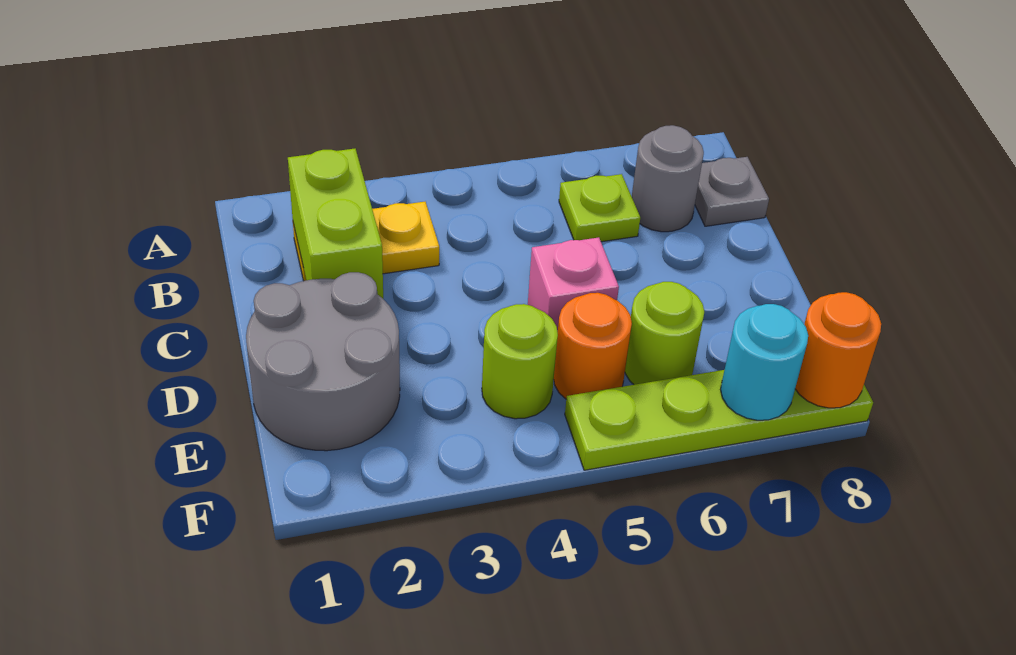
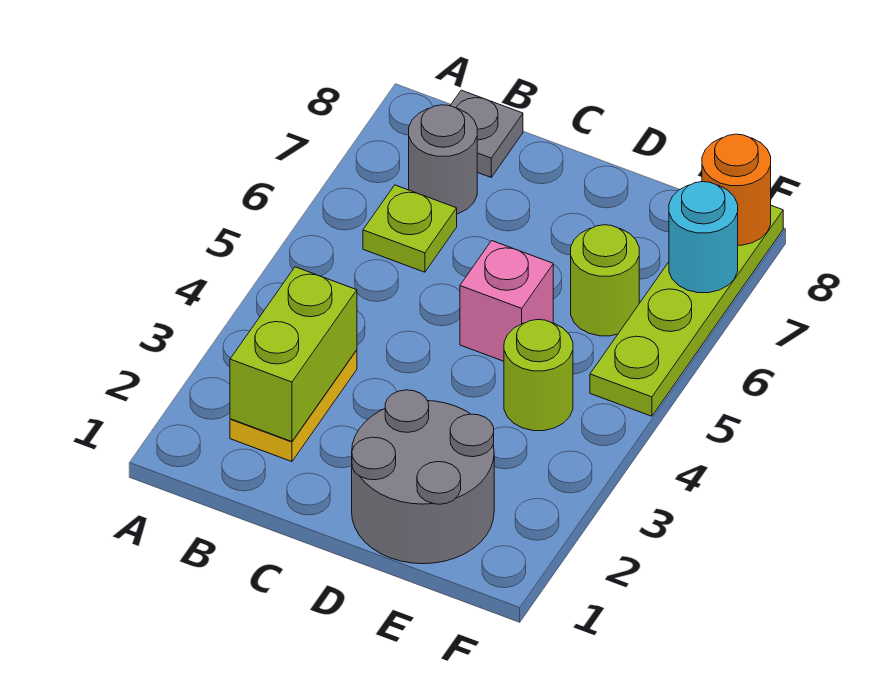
lime brick B2:C2 level 2 -> lime brick B2:B3 level 2
orange round brick E5 level 1 -> none

